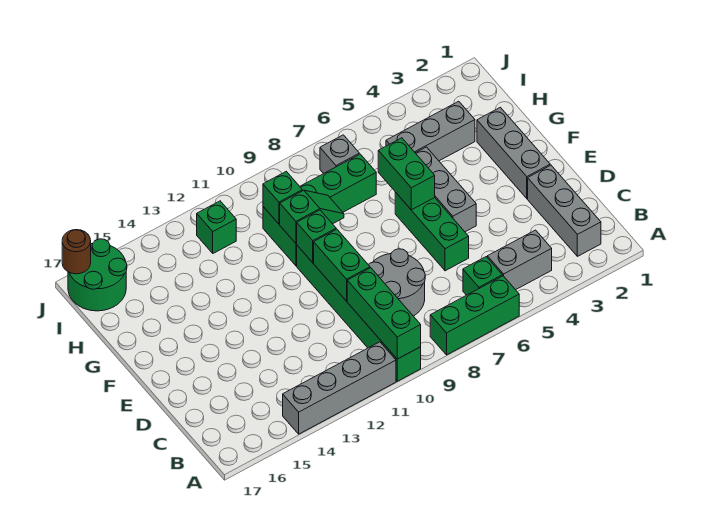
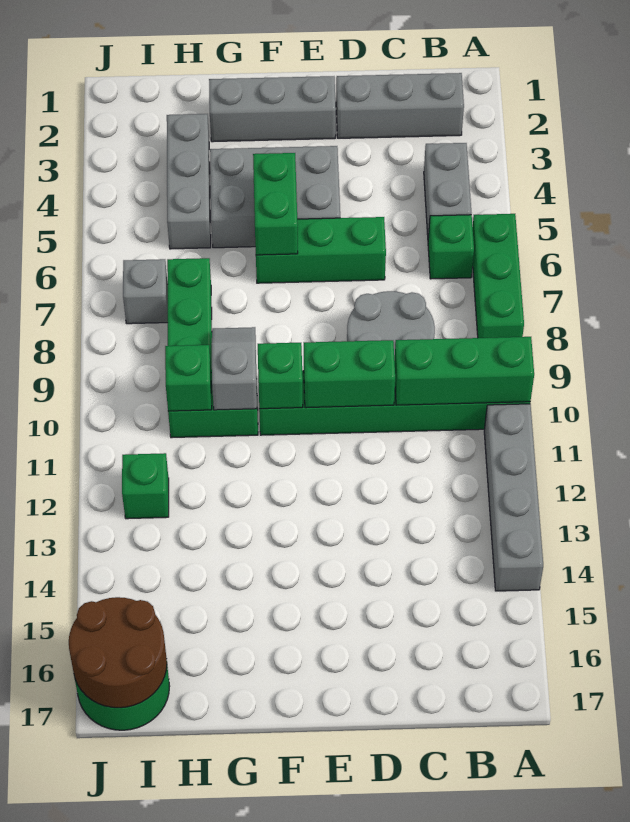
grey brick E5:G5 level 1 -> grey brick E4:G5 level 1
green brick F6:G6 level 2 -> green brick F5:F6 level 2
green slope G9:G10 level 2 top 10 -> grey slope G9:G10 level 2 top 10
brown round brick J17 level 2 -> brown round brick I16:J17 level 2

